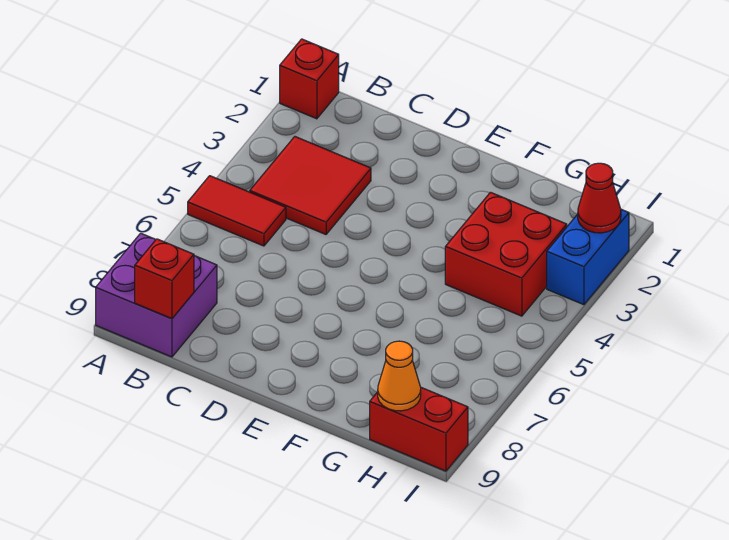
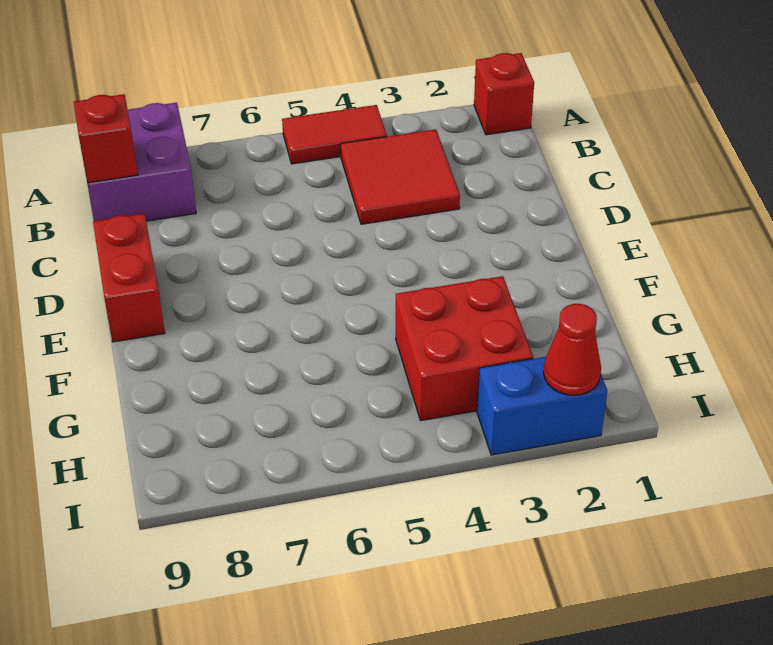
red tile A5:B5 level 1 -> red tile A4:A5 level 1
red brick H9:I9 level 1 -> red brick D9:E9 level 1
orange cone H9 level 2 -> none

